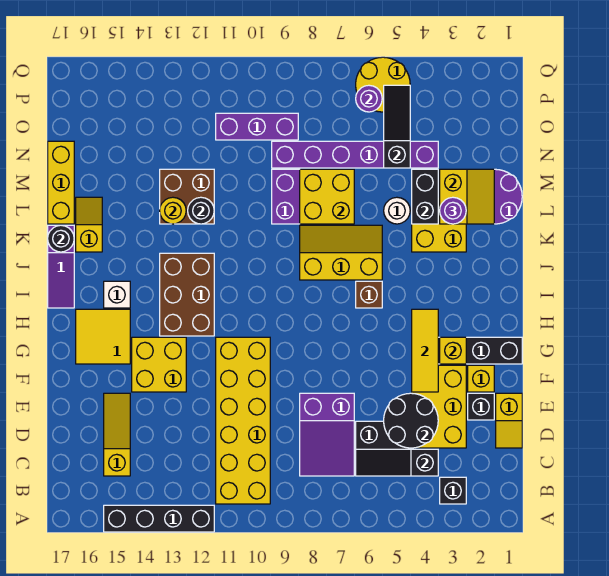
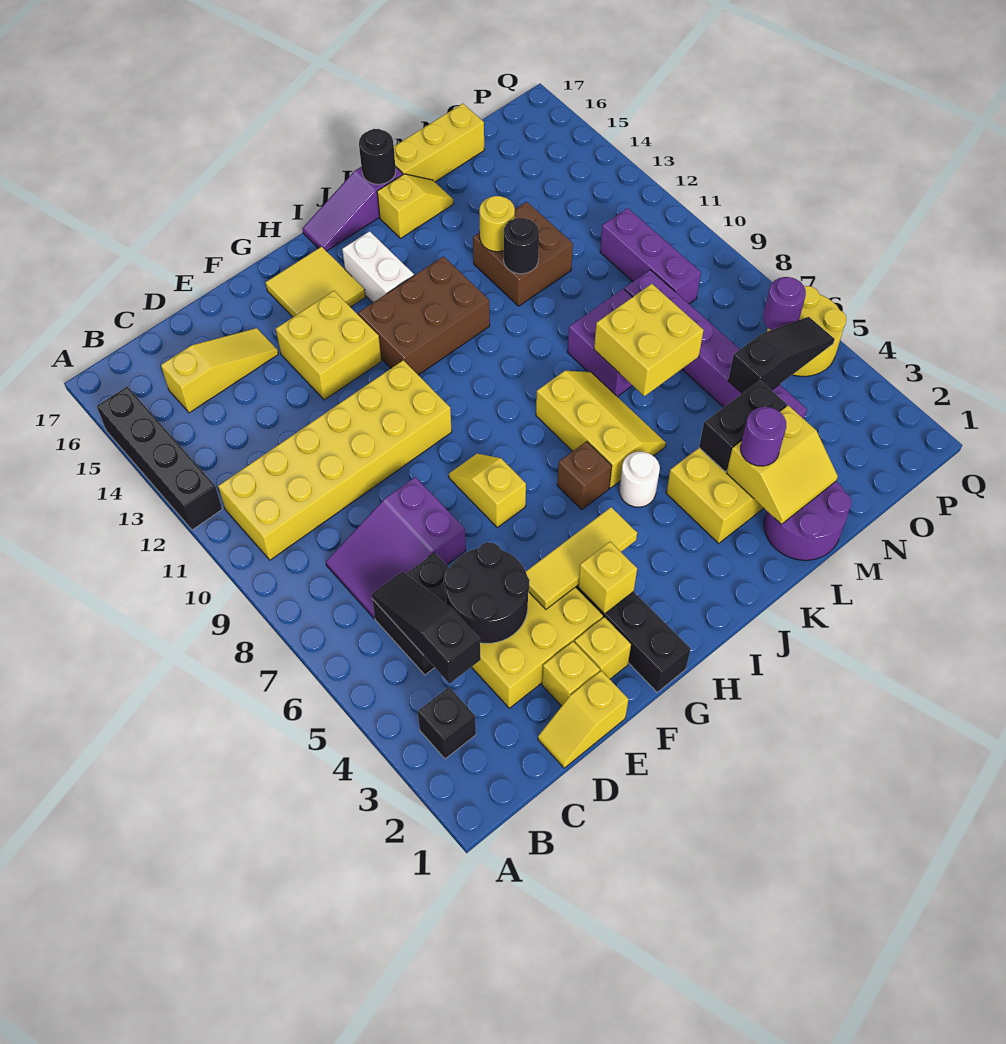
black brick E2 level 1 -> yellow brick E2 level 1
none -> yellow slope G7:G8 level 1 top 7
white brick I15 level 1 -> white brick I14:I15 level 1
white round brick L5 level 1 -> white round brick J5 level 1

